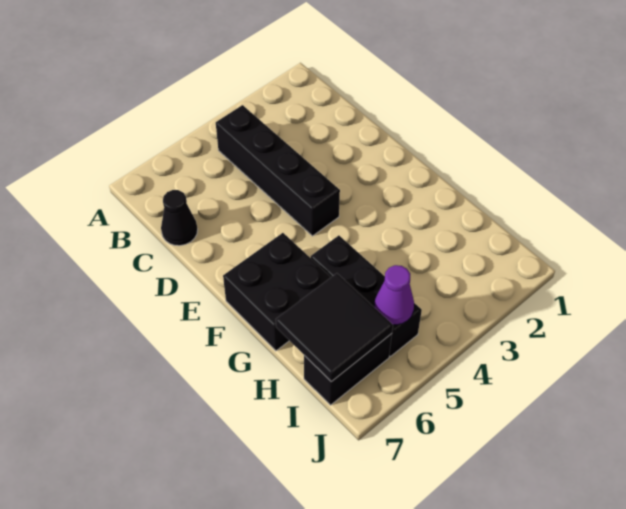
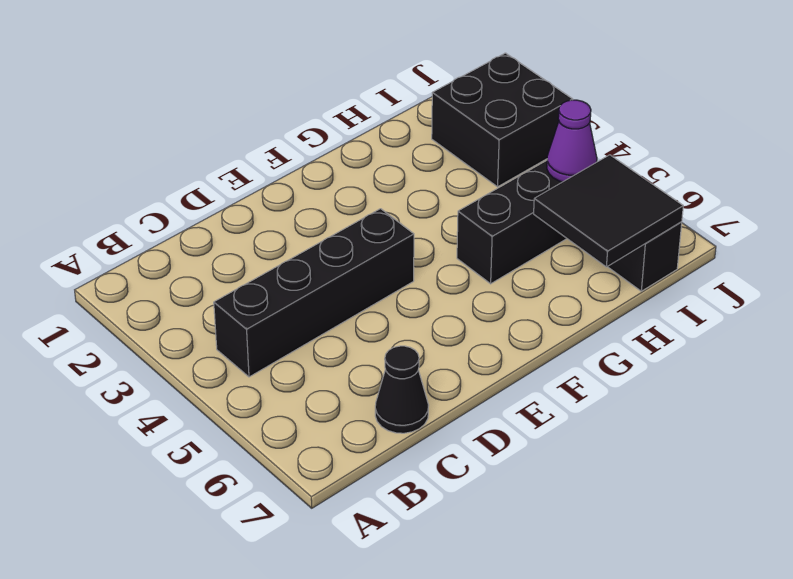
black brick F6:G7 level 1 -> black brick I2:J3 level 1

